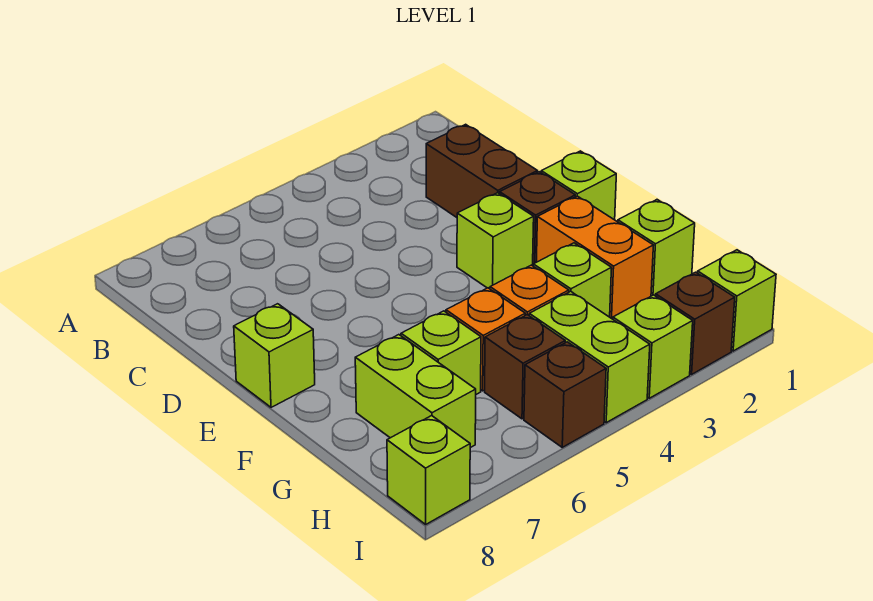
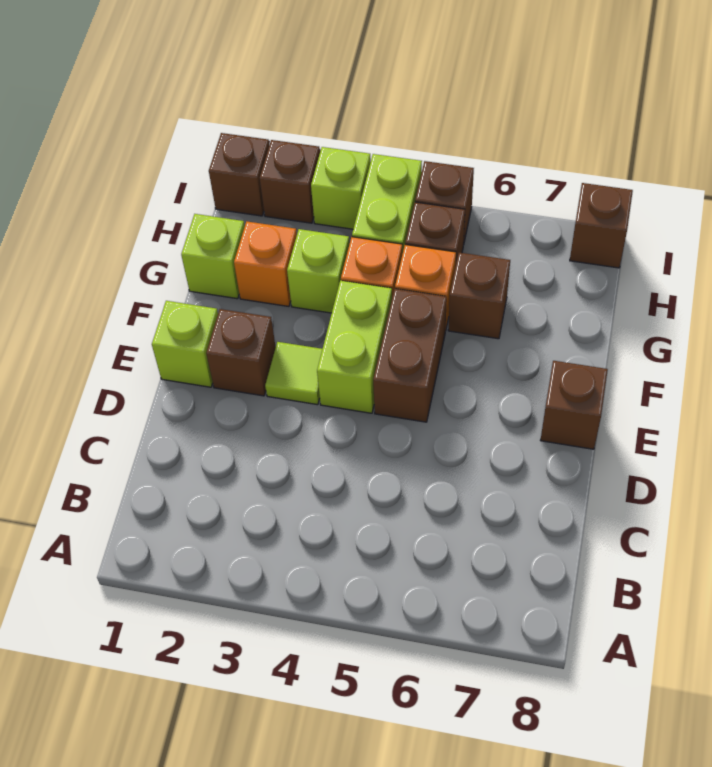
brown brick C2:D2 level 1 -> brown brick E5:F5 level 1
lime brick E3 level 1 -> lime tile E3 level 1
lime brick E8 level 1 -> brown brick E8 level 1
orange brick F2:G2 level 1 -> orange brick G2 level 1
lime brick G6 level 1 -> brown brick G6 level 1
lime brick G7:H7 level 1 -> lime brick E4:F4 level 1
lime brick I1 level 1 -> brown brick I1 level 1
lime brick I8 level 1 -> brown brick I8 level 1

